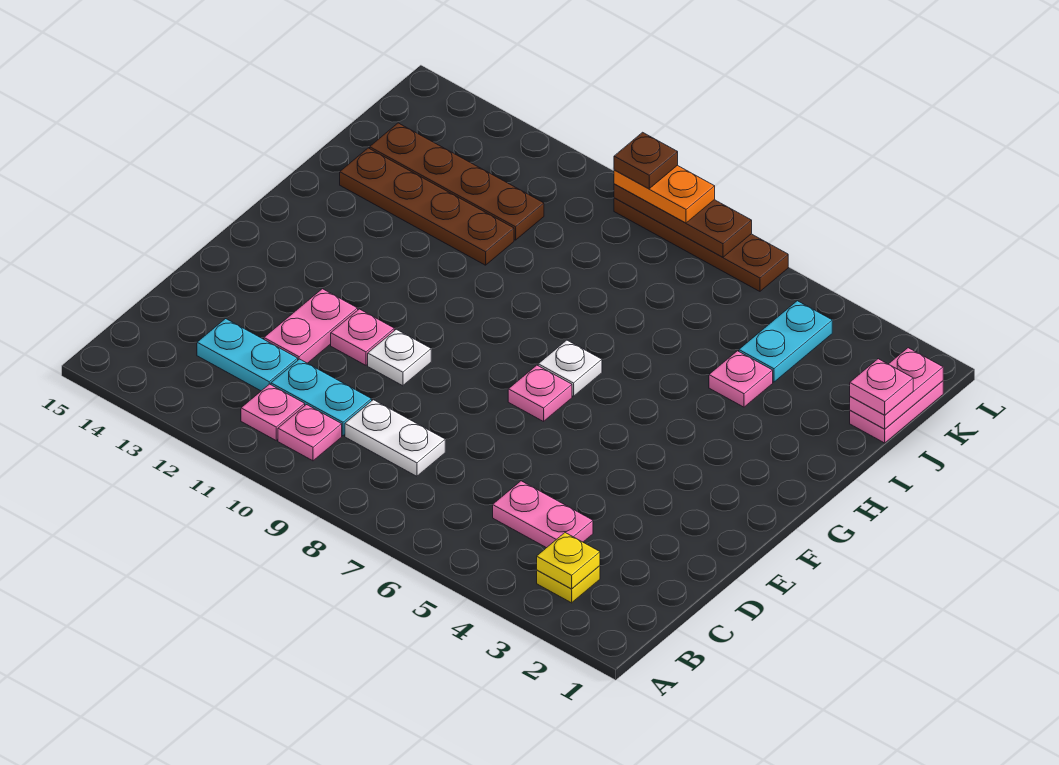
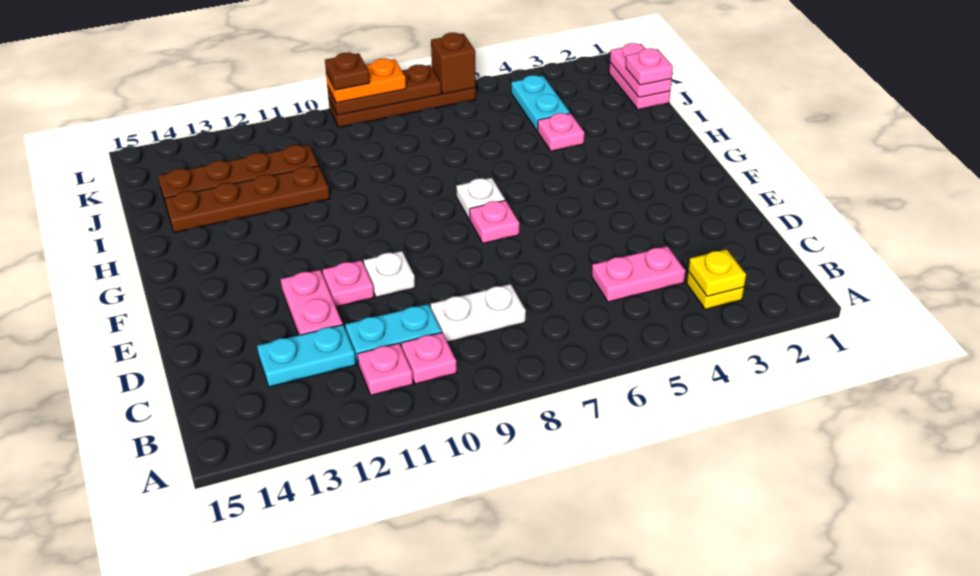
none -> brown brick L6 level 2

